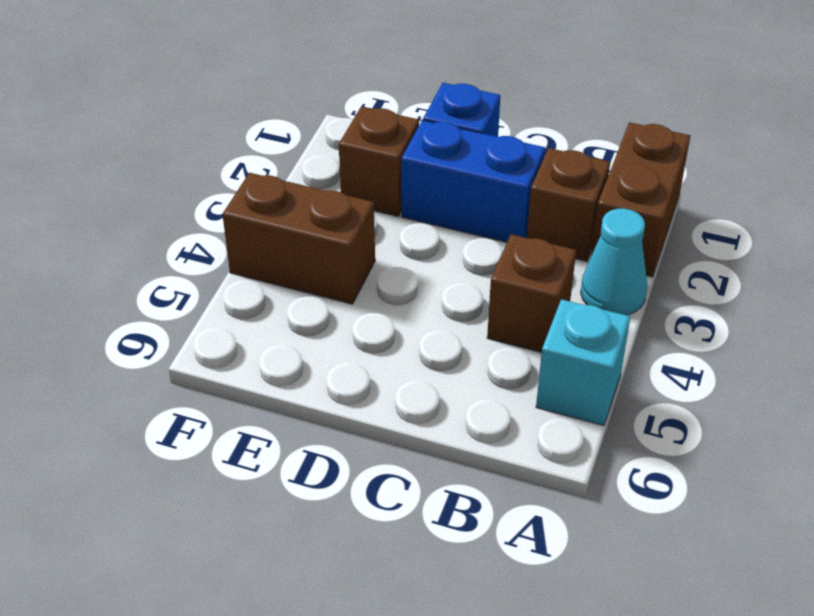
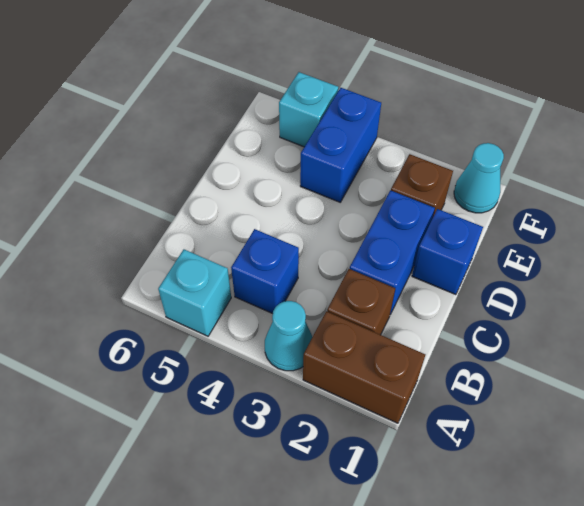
brown brick B4 level 1 -> blue brick B4 level 1
brown brick E4:F4 level 1 -> blue brick E4:F4 level 1
none -> cyan cone F1 level 1
none -> cyan brick F5 level 1

